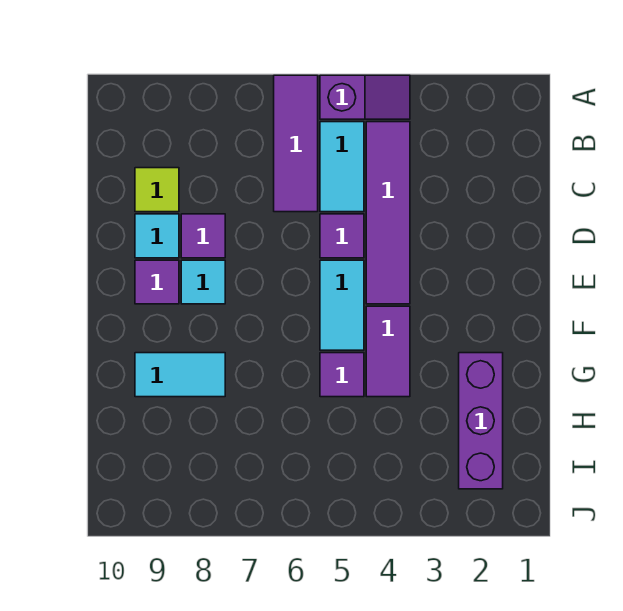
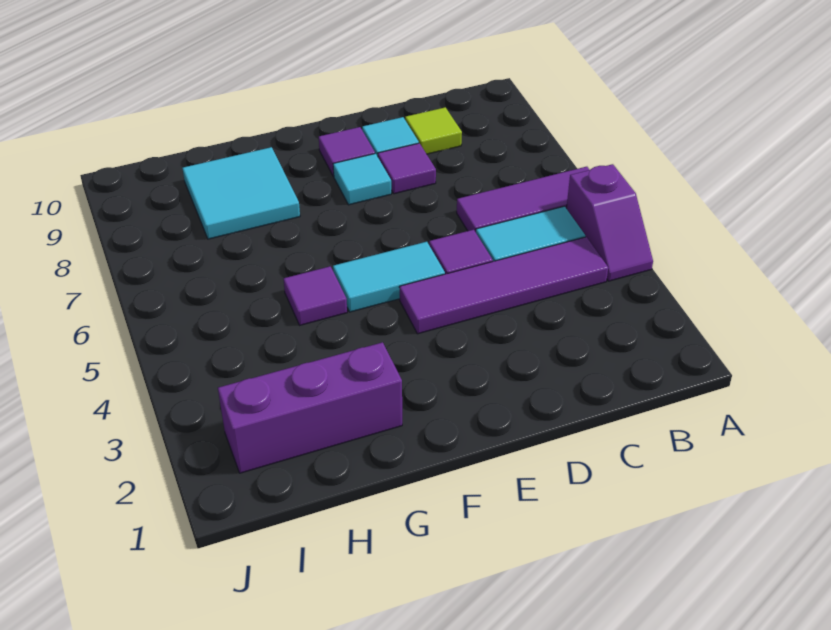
purple tile F4:G4 level 1 -> none
cyan tile G8:G9 level 1 -> cyan tile G8:H9 level 1

